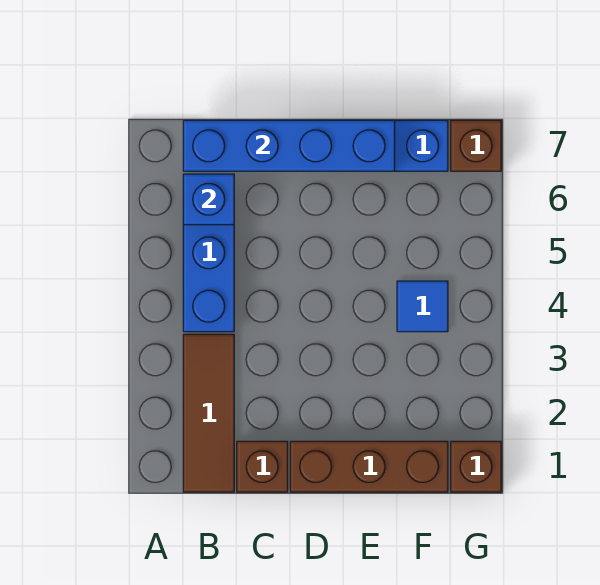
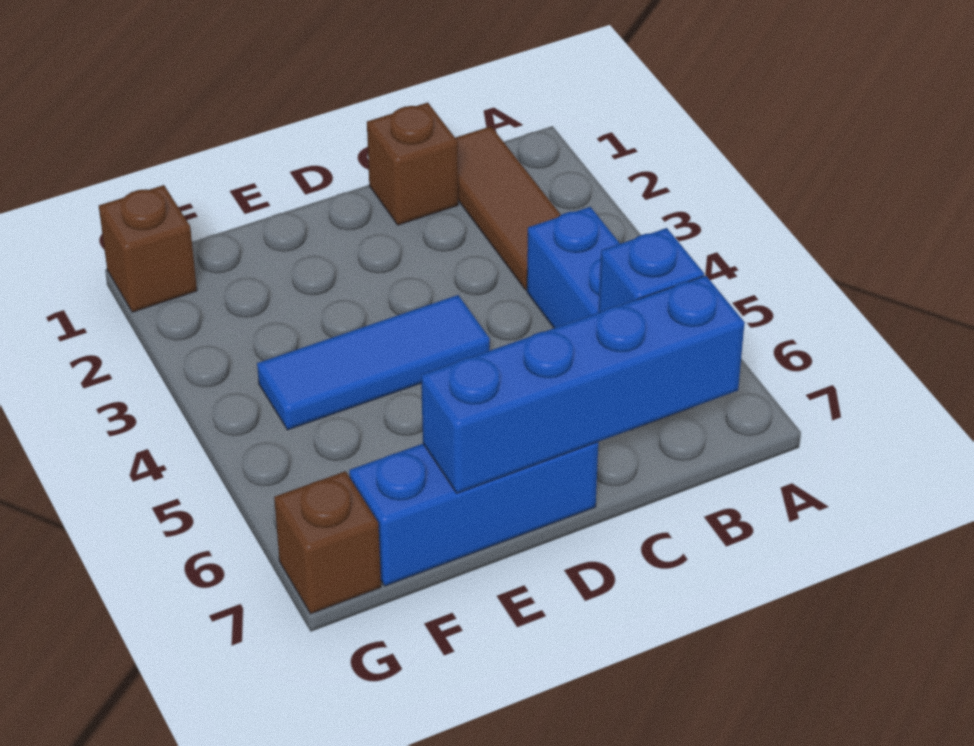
brown brick D1:F1 level 1 -> none
blue tile F4 level 1 -> blue tile D4:F4 level 1

